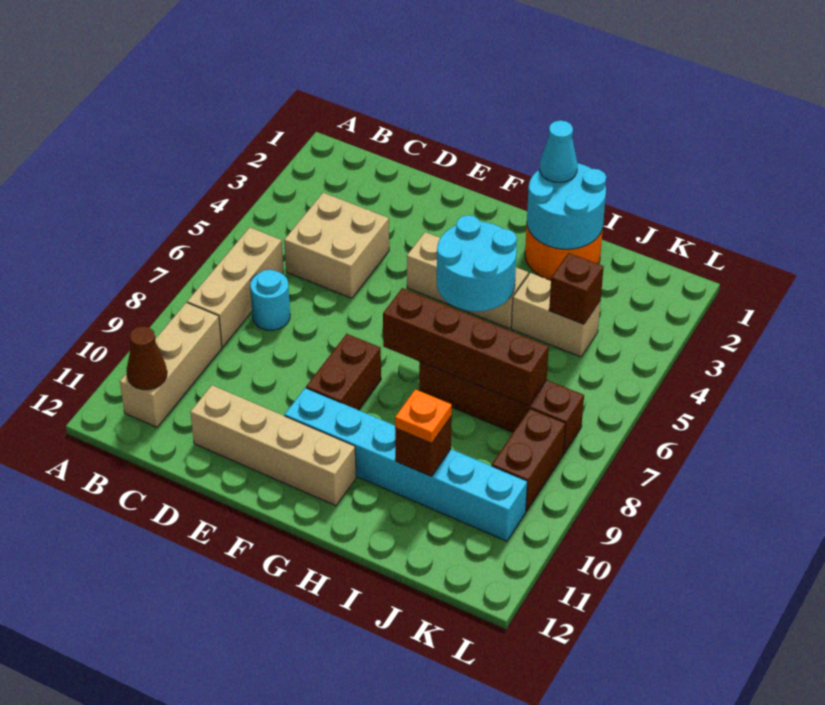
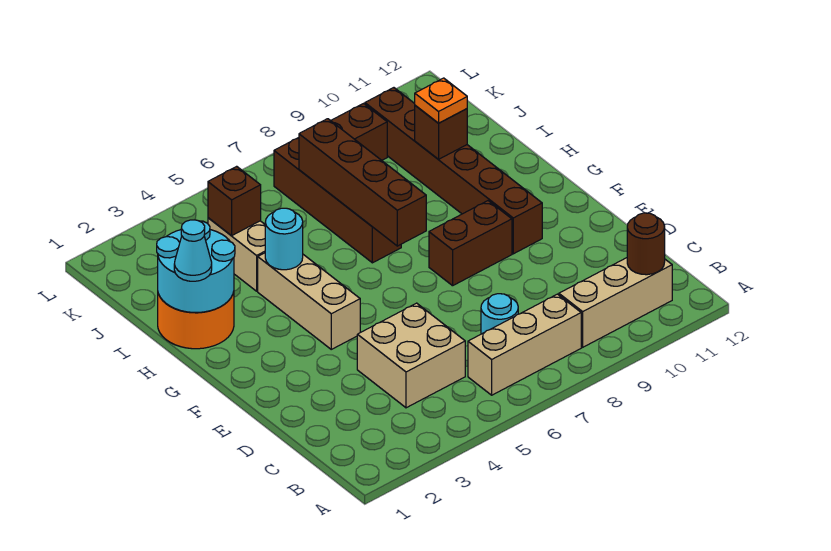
brown cone B11 level 2 -> brown round brick B11 level 2
tan brick D11:G11 level 1 -> none
cyan brick F10:K10 level 1 -> brown brick F10:K10 level 1
cyan round brick G4:H5 level 2 -> cyan round brick H4 level 2

